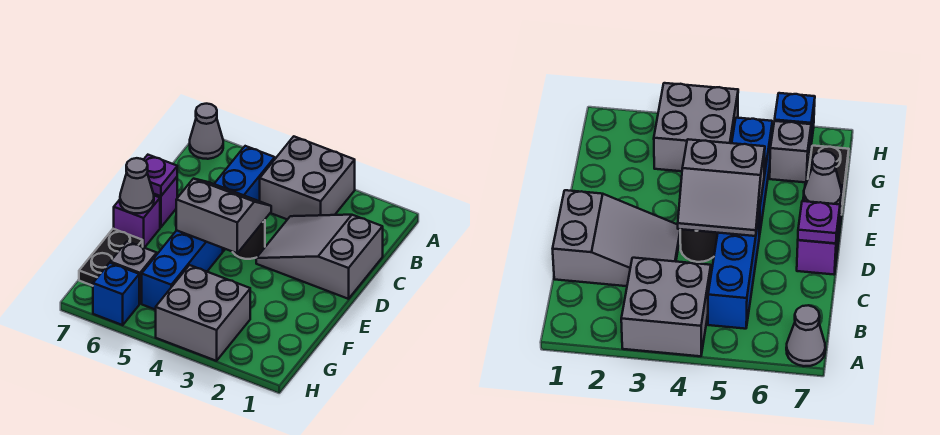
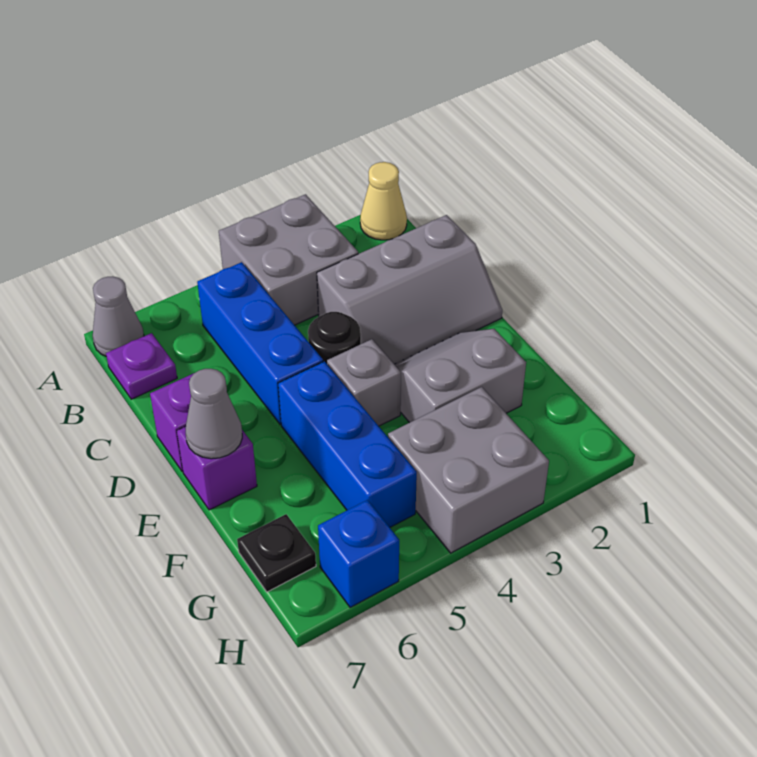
none -> tan cone A1 level 1
grey slope C1:D3 level 1 top 1 -> grey slope C1:D3 level 1 top C
grey slope D4:E5 level 2 top E -> grey slope E2:F3 level 1 top F
purple plate D7 level 2 -> purple plate B7 level 1
black plate F7:G7 level 1 -> black plate G7 level 1
grey brick G6 level 1 -> grey brick E4 level 1

